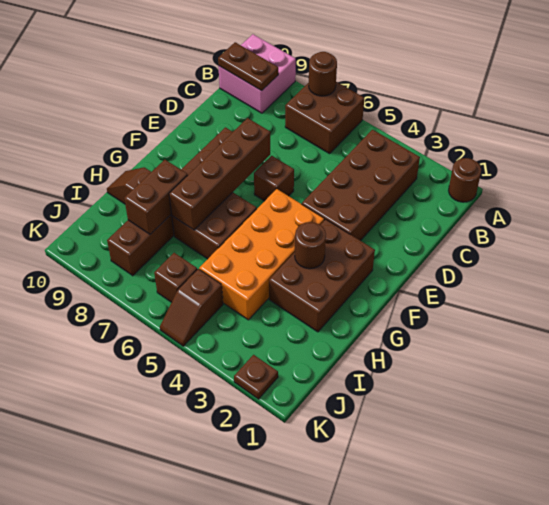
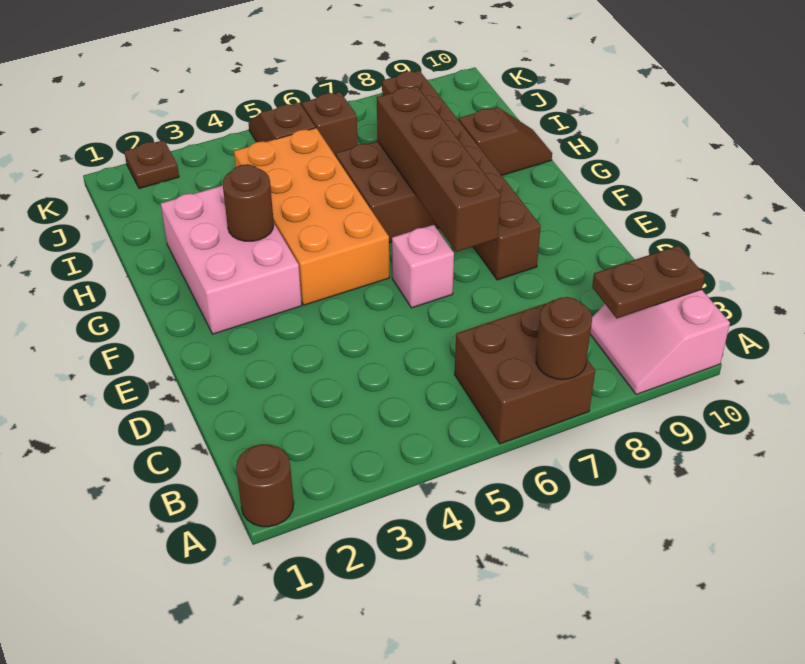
pink brick A9:B10 level 1 -> pink slope A9:B10 level 1 top 10
brown brick B3:E4 level 1 -> none
brown brick E6 level 1 -> pink brick E6 level 1
brown brick F2:H3 level 1 -> pink brick F2:H3 level 1
brown brick H8:I8 level 2 -> none

